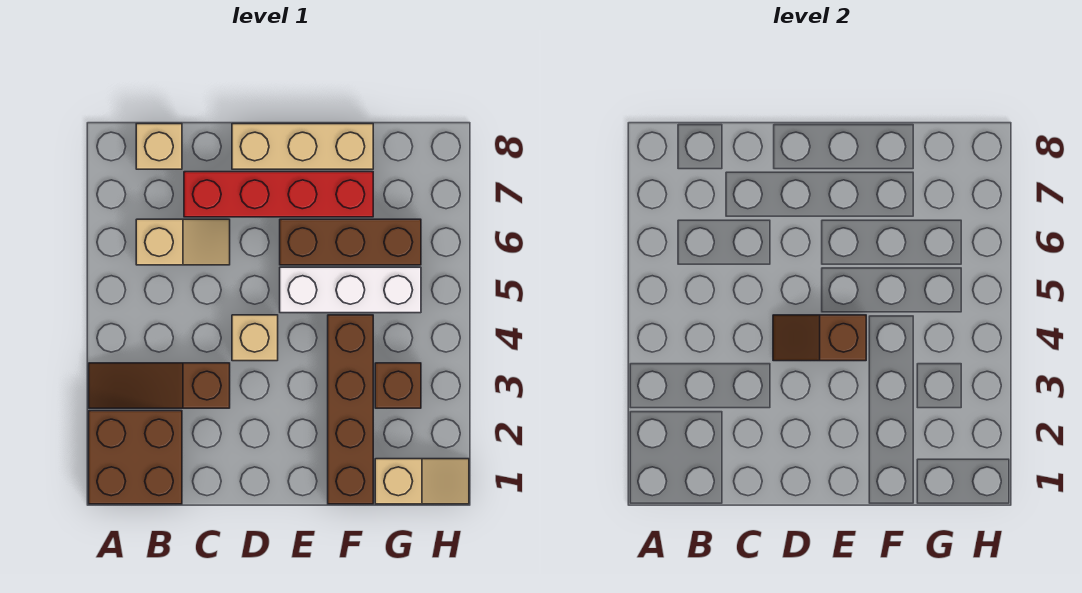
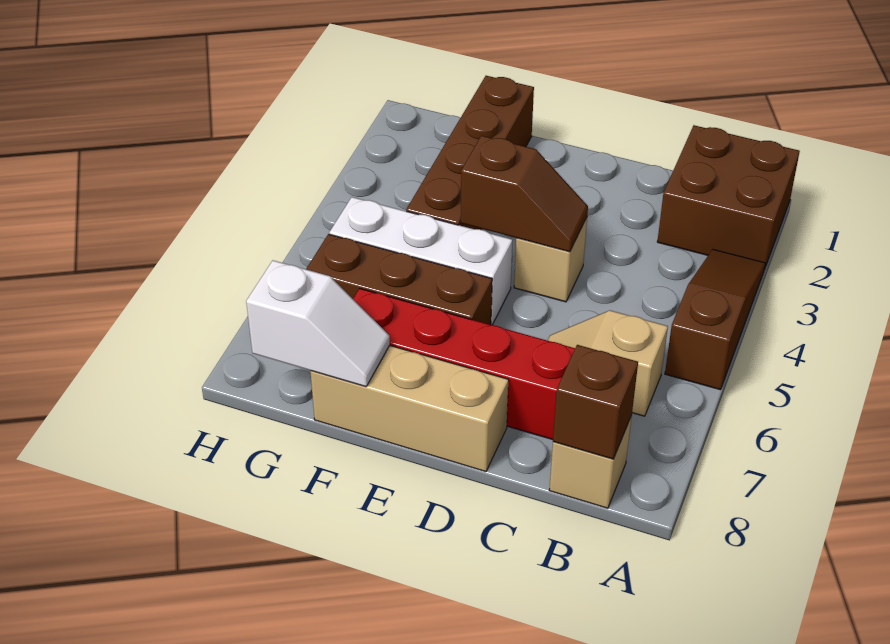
brown slope A3:C3 level 1 top C -> brown slope A3:A5 level 1 top 5
none -> white slope F8:G8 level 2 top G
tan slope G1:H1 level 1 top G -> none
brown brick G3 level 1 -> brown brick B8 level 2

